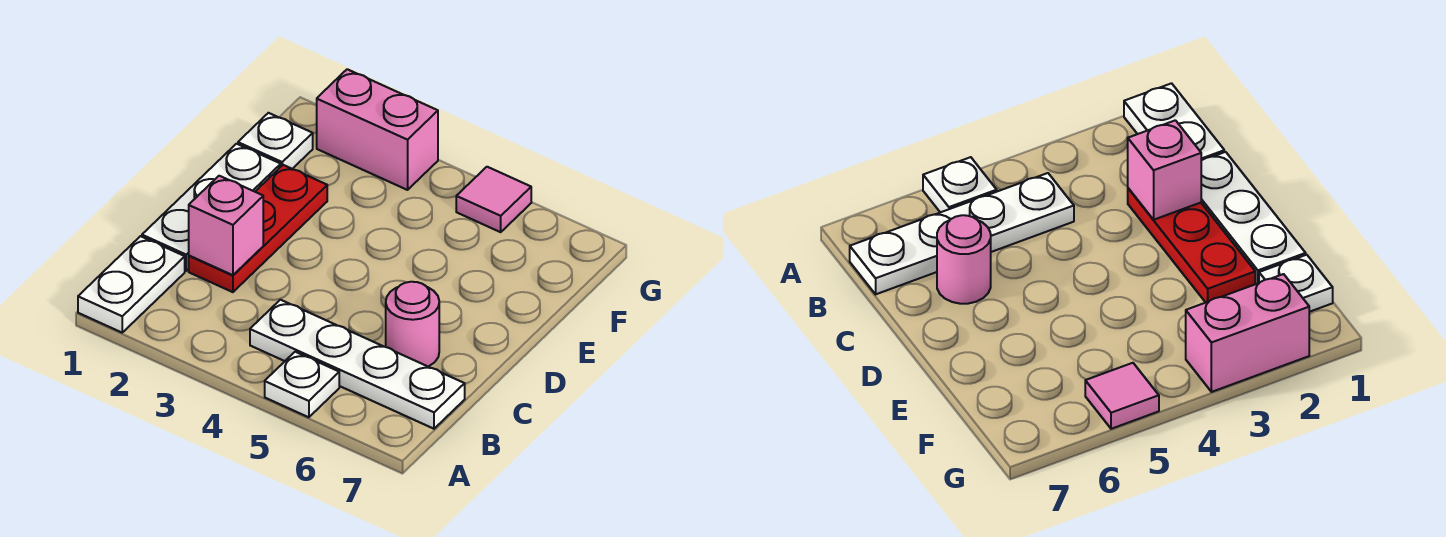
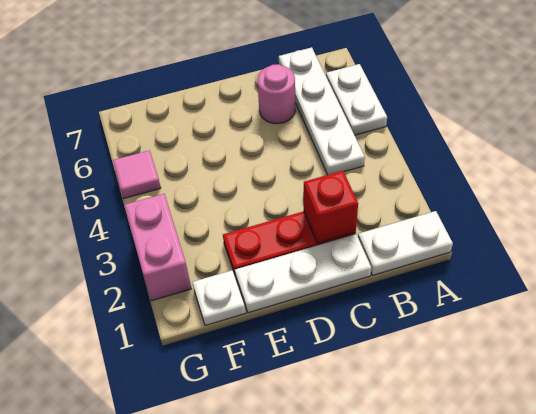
white plate A5 level 1 -> white plate A5:A6 level 1
pink brick C2 level 2 -> red brick C2 level 2

